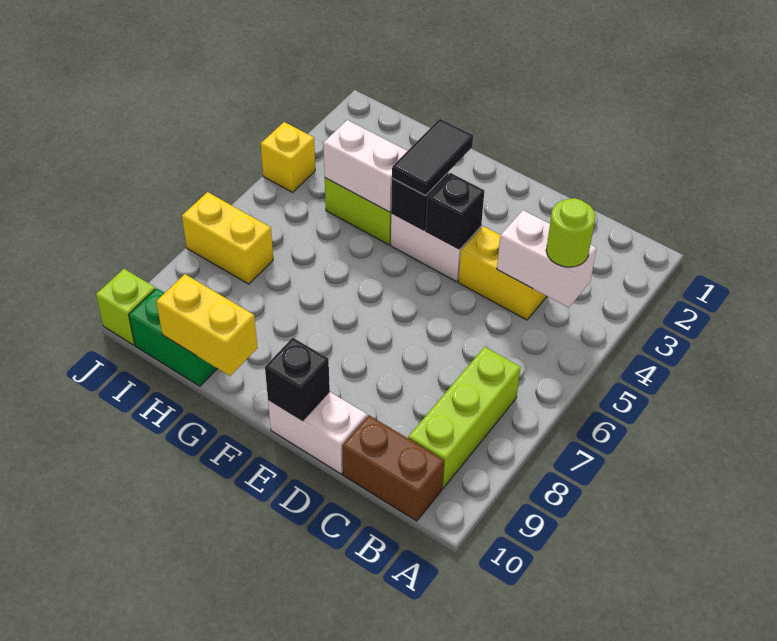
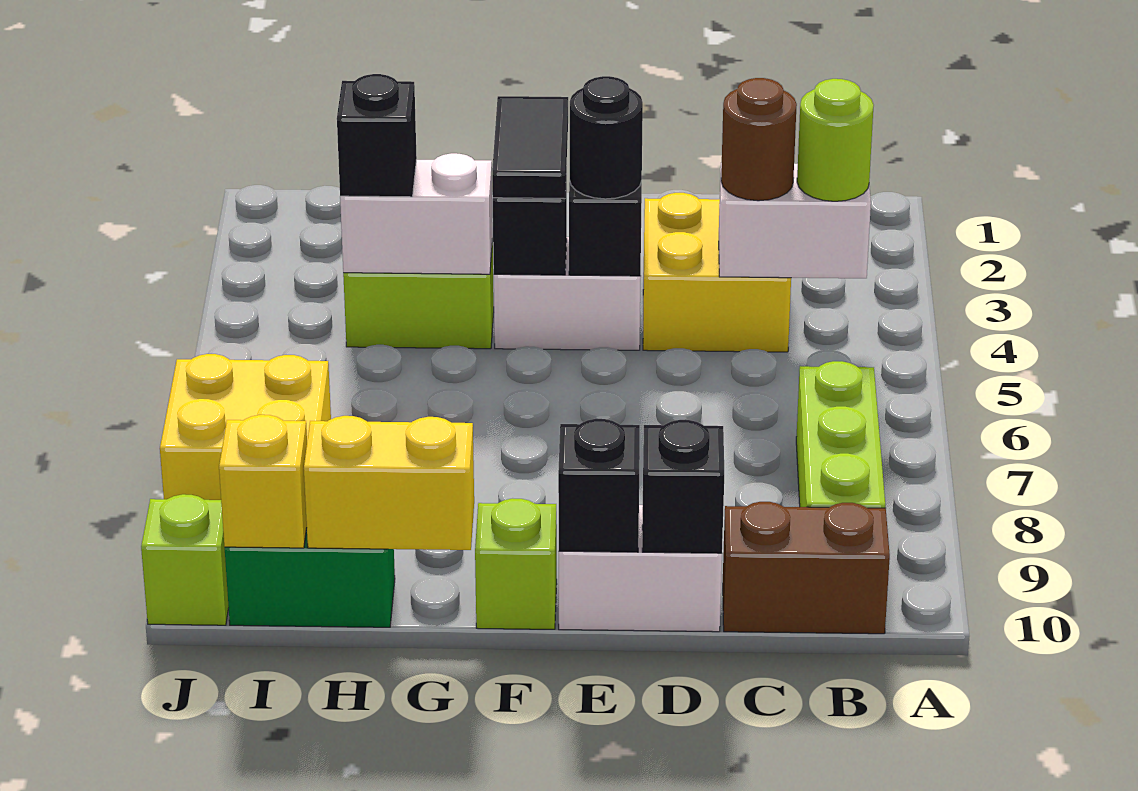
yellow brick C4:D4 level 1 -> yellow brick C3:D4 level 1
none -> brown round brick C4 level 3
none -> black brick D10 level 2
none -> black round brick E4 level 3
none -> lime brick F10 level 1
none -> black brick H4 level 3
yellow brick I7:J7 level 1 -> yellow brick I7:J8 level 1
yellow brick J4 level 1 -> yellow brick I10 level 2

